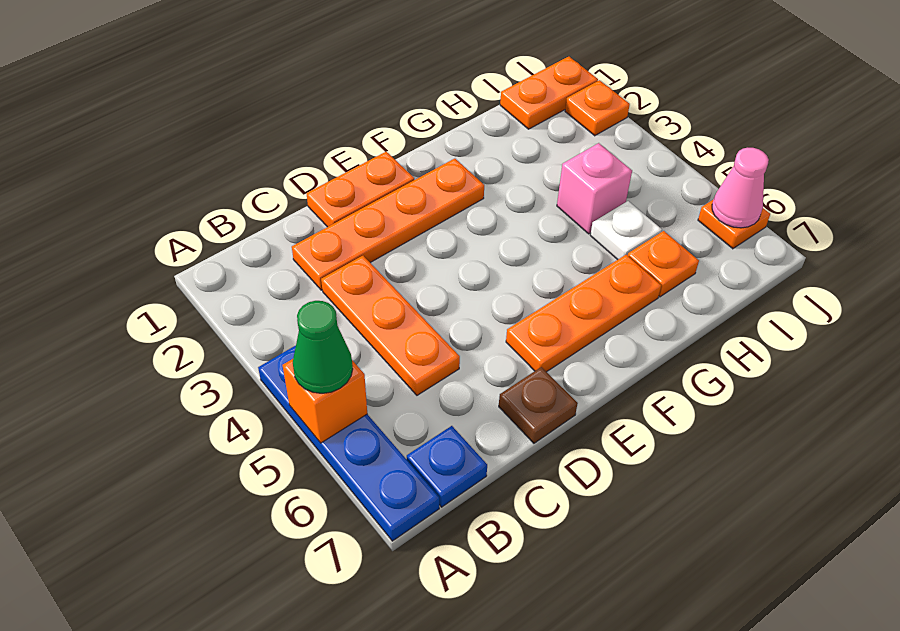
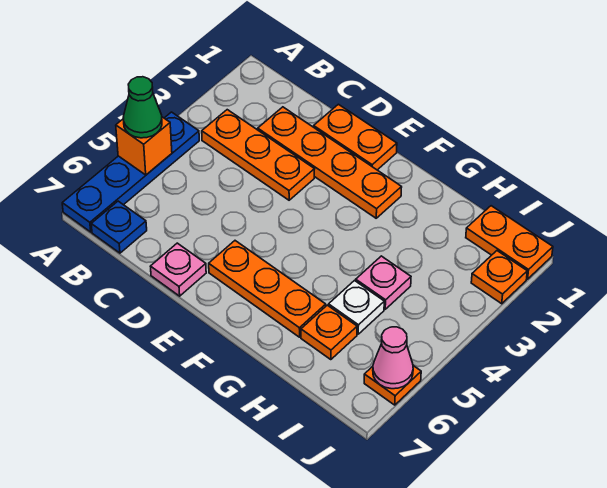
orange plate C3:C5 level 1 -> orange plate B3:D3 level 1
brown plate D7 level 1 -> pink plate D7 level 1
pink brick H4 level 1 -> pink plate H4 level 1

